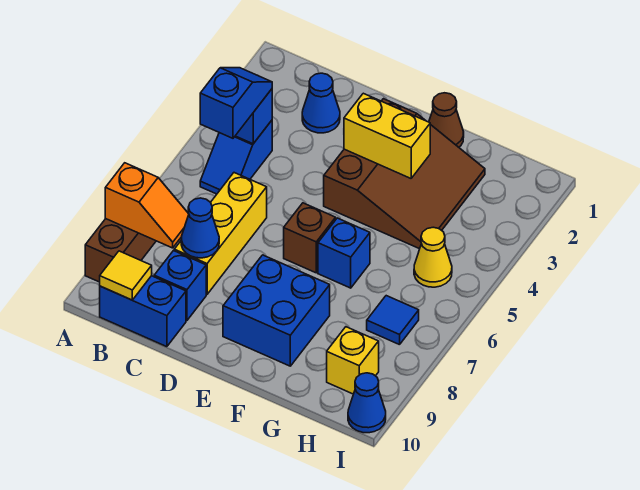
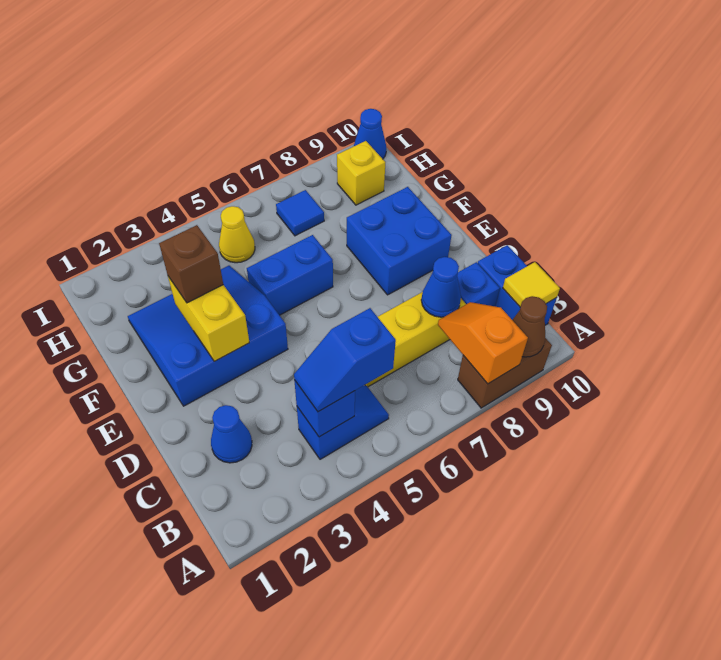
brown slope E2:G4 level 1 top E -> blue slope E2:G4 level 1 top E
brown brick E6 level 1 -> brown brick F3 level 3
brown cone F1 level 1 -> brown cone A9 level 2
blue brick F6 level 1 -> blue brick F5:F6 level 1

